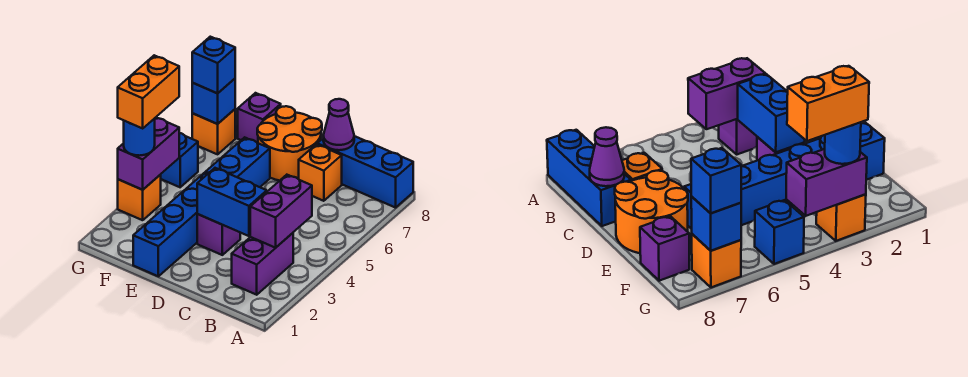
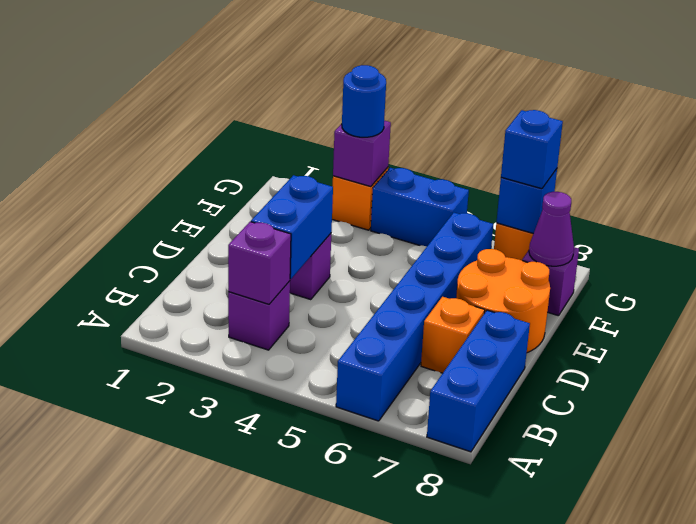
purple brick B2:B3 level 1 -> purple brick B3 level 1
purple brick B3:B4 level 2 -> purple brick B3 level 2
purple cone C8 level 2 -> purple cone F8 level 2
blue brick E1:E6 level 1 -> blue brick A6:F6 level 1
purple brick G3:G4 level 2 -> purple brick G3 level 2
orange brick G3:G4 level 4 -> none
blue brick G5 level 1 -> blue brick G4:G5 level 1

